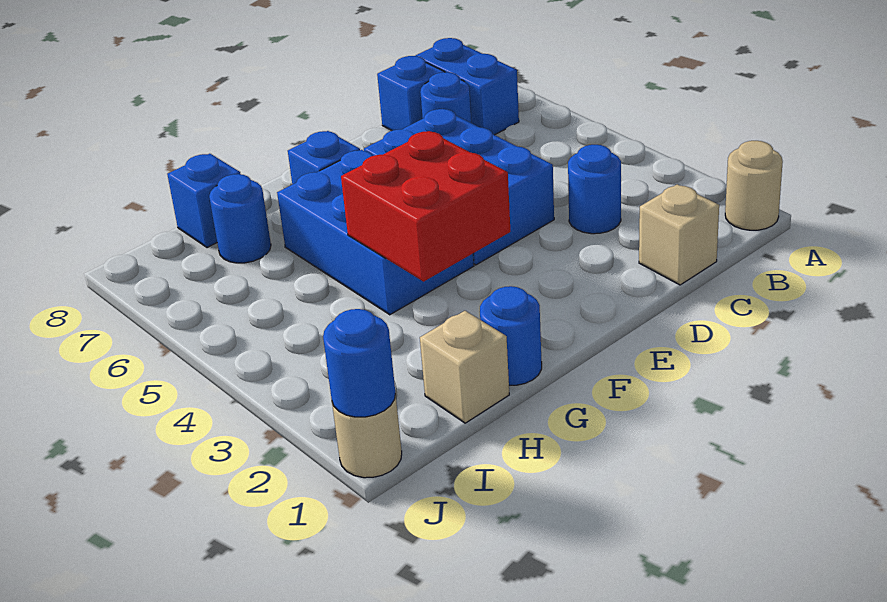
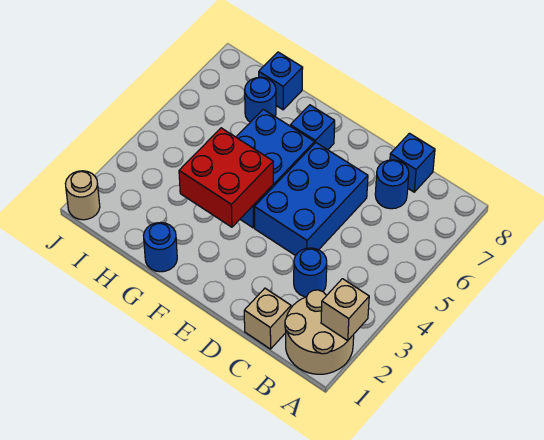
tan round brick A1 level 1 -> tan round brick A1:B2 level 1
blue brick B7:B8 level 1 -> none
tan brick H1 level 1 -> tan brick A2 level 2
blue round brick J1 level 2 -> none

